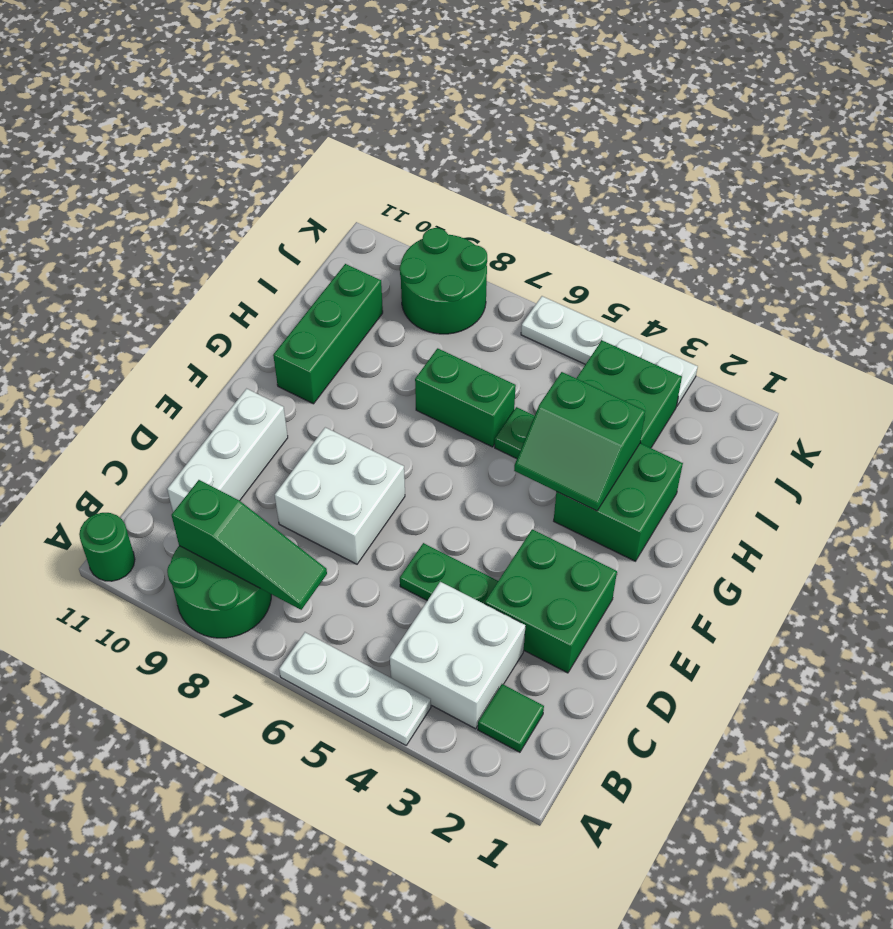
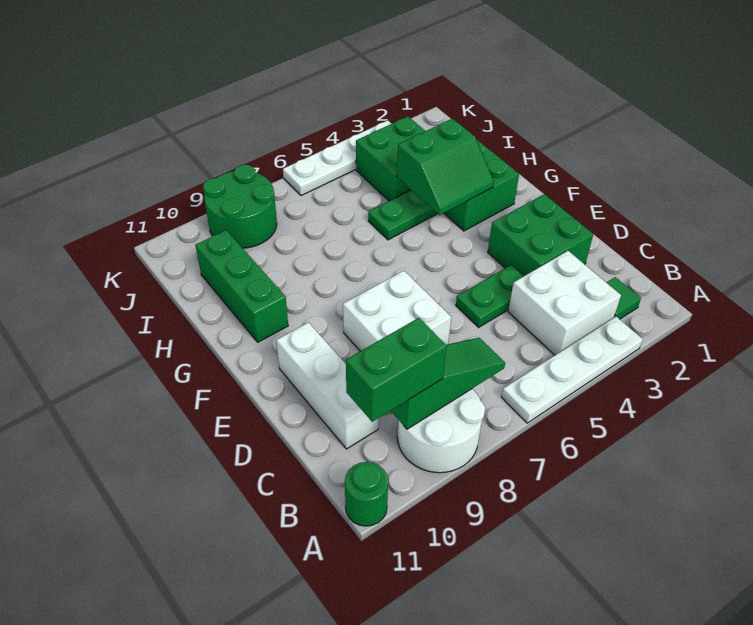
white plate A4:A6 level 1 -> white plate A3:A6 level 1
green round brick A8:B9 level 1 -> white round brick A8:B9 level 1
green brick H6:H7 level 1 -> green brick B9:B10 level 3

